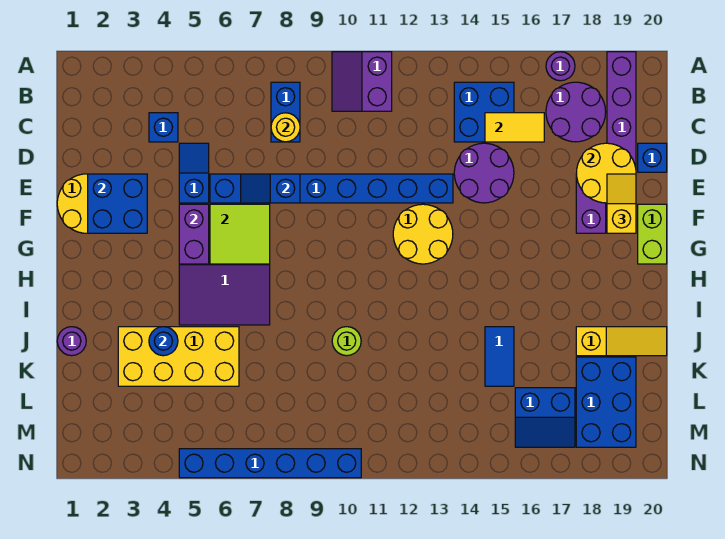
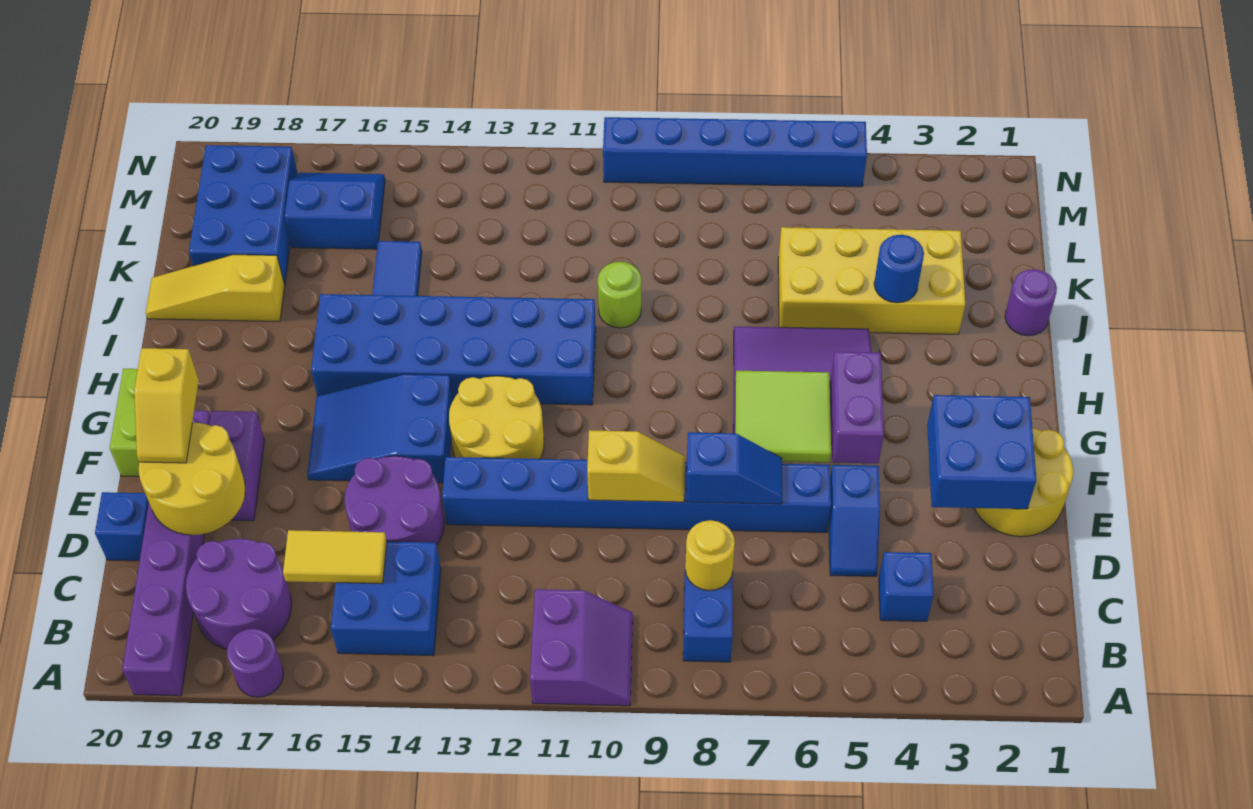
none -> yellow slope E9:E10 level 2 top 10
none -> blue slope F14:G16 level 1 top 14
none -> blue brick H11:I16 level 1

